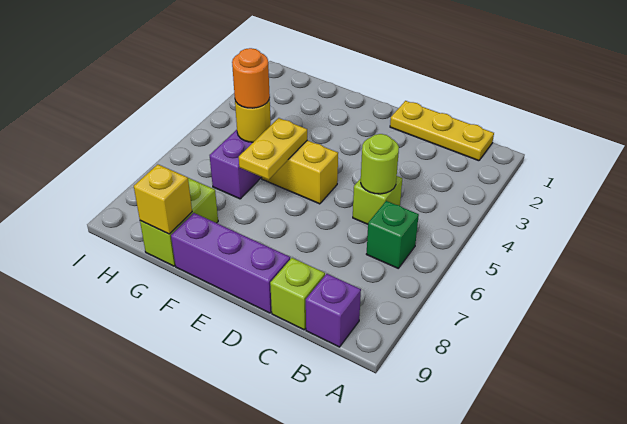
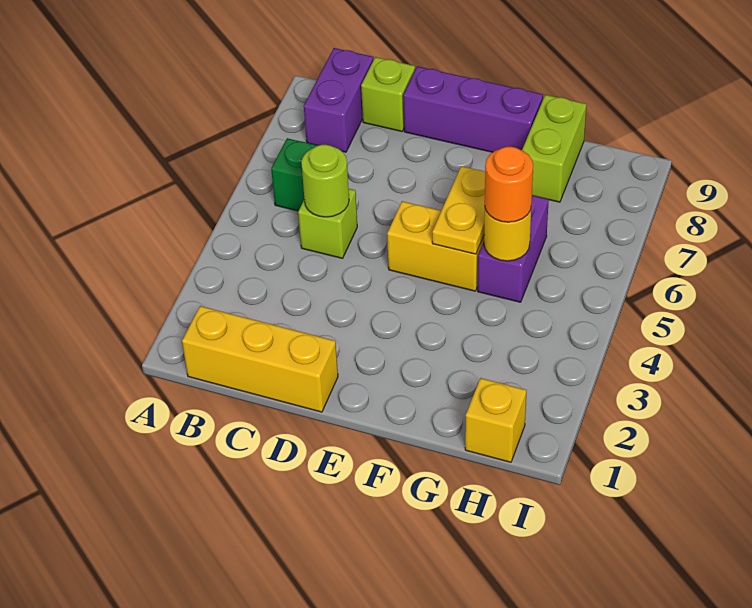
yellow plate B1:D1 level 1 -> yellow brick B1:D1 level 1
purple brick B9 level 1 -> purple brick B8:B9 level 1
yellow brick G9 level 2 -> yellow brick H1 level 1

